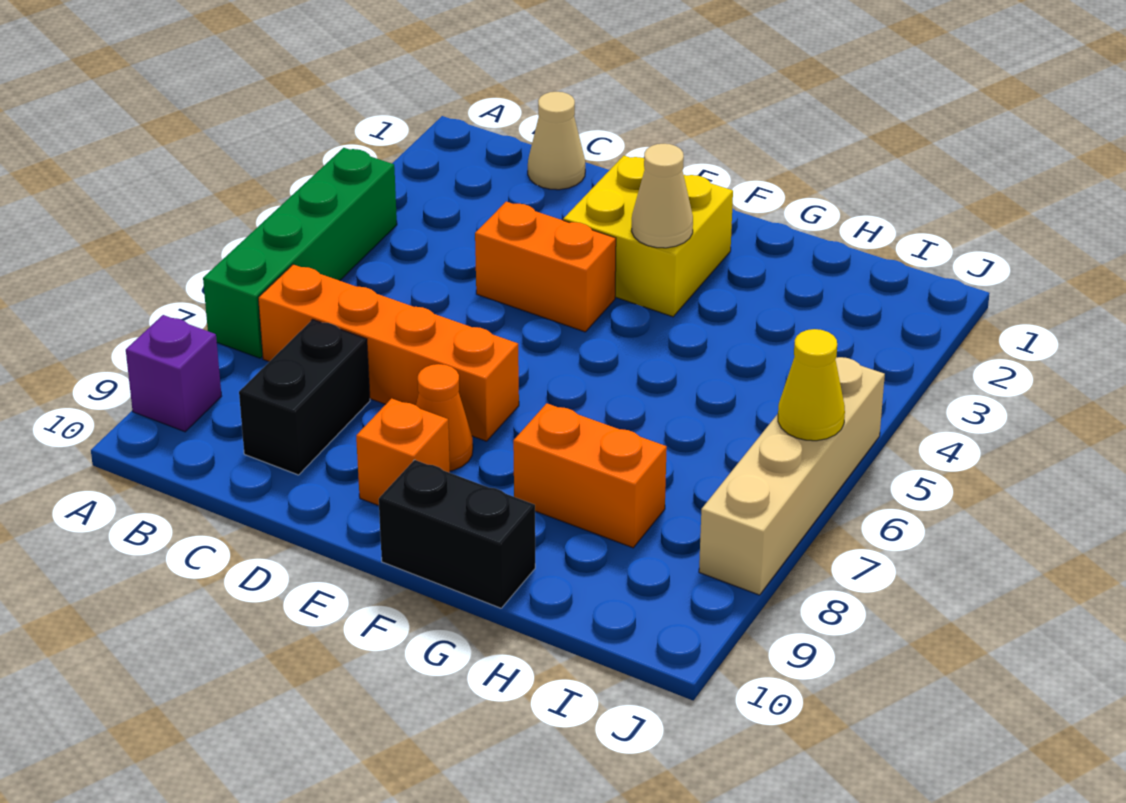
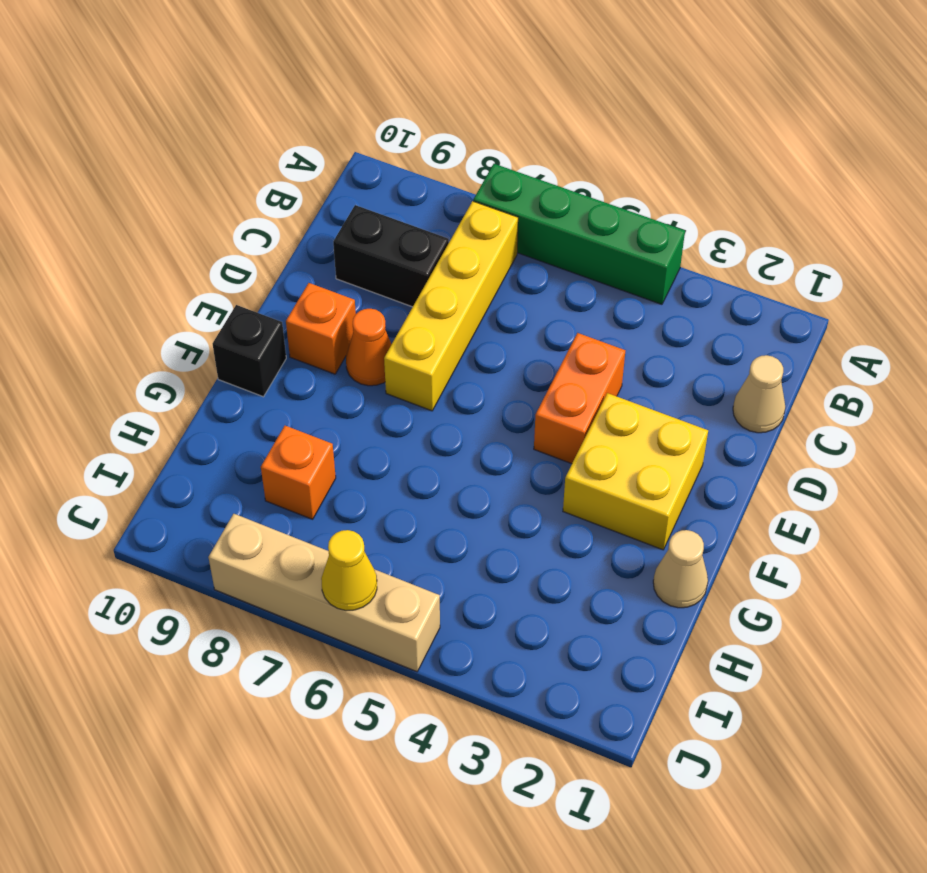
purple brick A9 level 1 -> none
orange brick B7:E7 level 1 -> yellow brick B7:E7 level 1
tan cone F3 level 2 -> tan cone G1 level 1
black brick F10:G10 level 1 -> black brick F10 level 1
orange brick G8:H8 level 1 -> orange brick H8 level 1

